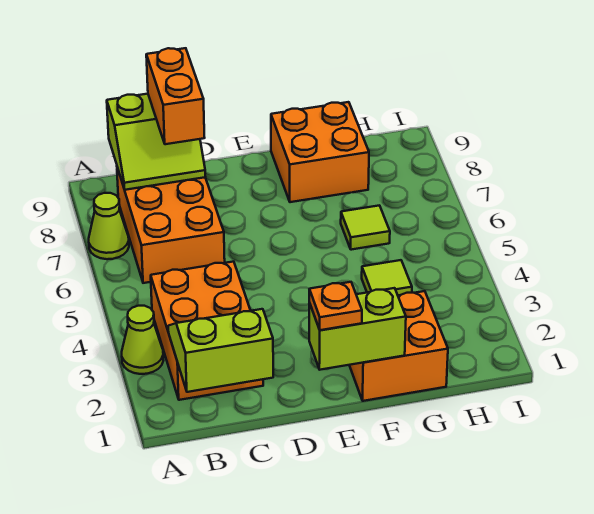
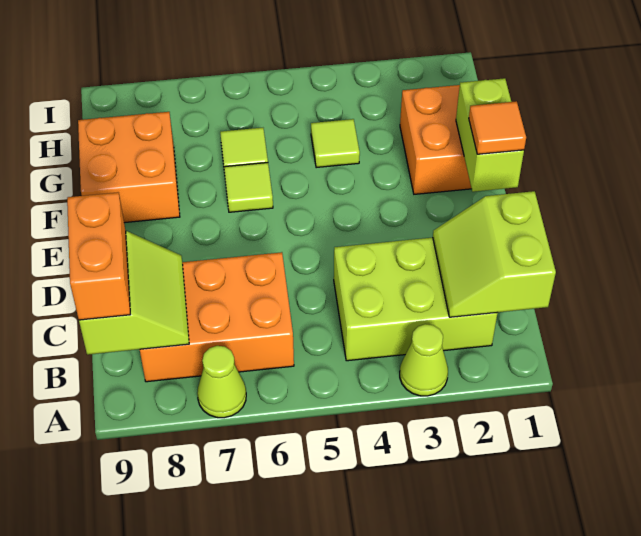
orange brick B2:C4 level 1 -> lime brick B2:C4 level 1
orange brick C8:C9 level 3 -> orange brick B9:C9 level 3
orange plate E1 level 3 -> orange tile E1 level 3
none -> lime tile F6 level 1

